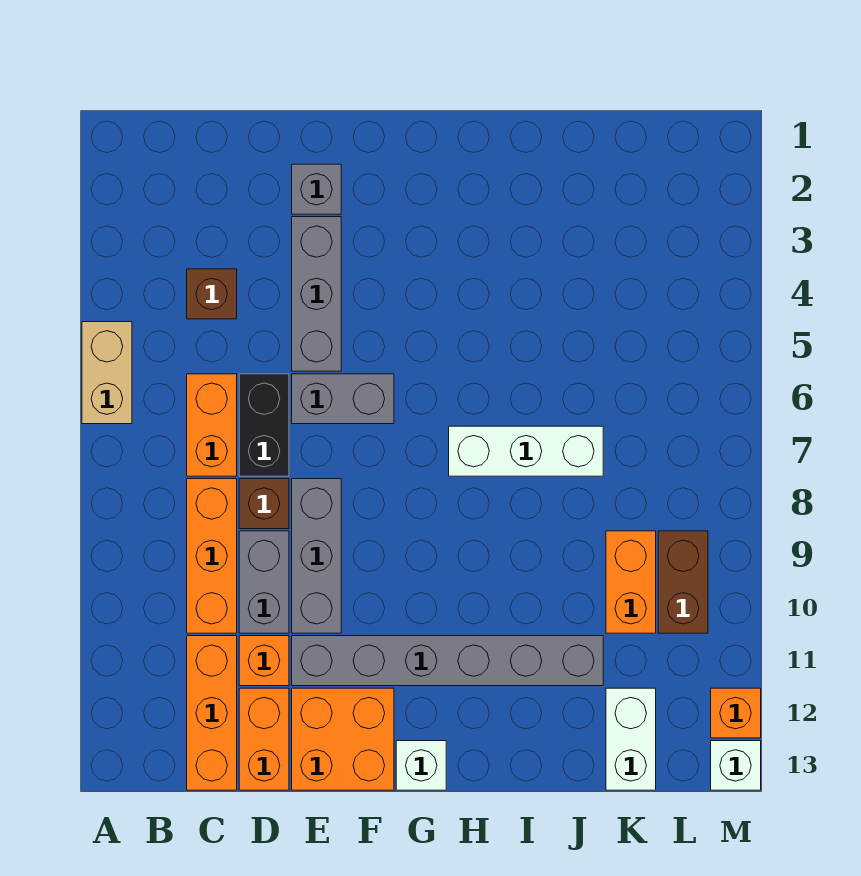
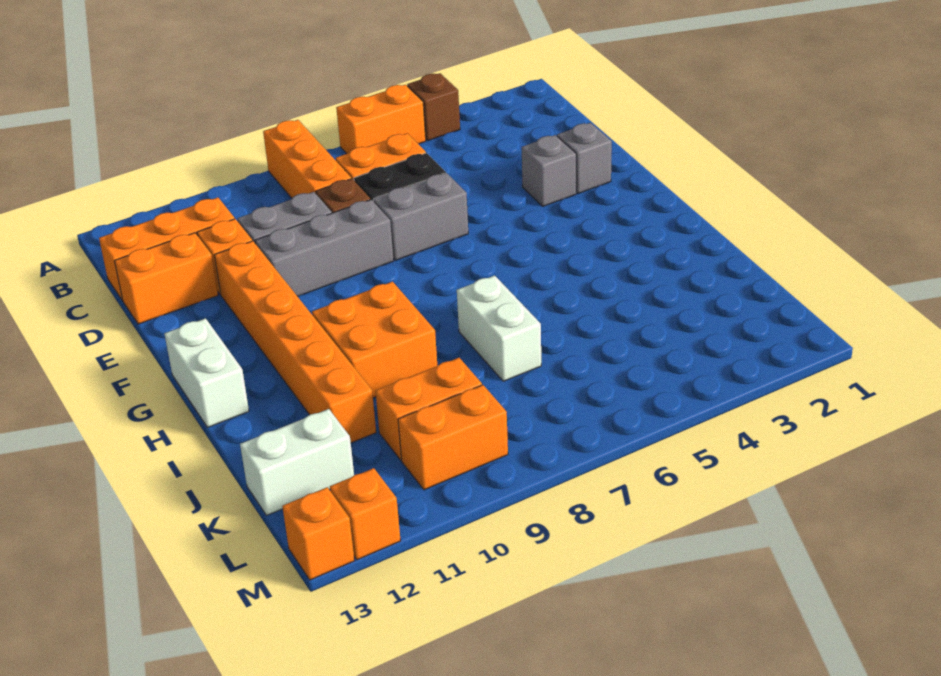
tan brick A5:A6 level 1 -> orange brick A5:A6 level 1
brown brick C4 level 1 -> brown brick A4 level 1
orange brick C8:C10 level 1 -> orange brick A8:C8 level 1
grey brick E3:E5 level 1 -> grey brick E3 level 1
grey brick E6:F6 level 1 -> grey brick E6:E7 level 1
grey brick E11:J11 level 1 -> orange brick E11:J11 level 1
orange brick E12:F13 level 1 -> orange brick H9:I10 level 1
white brick G13 level 1 -> white brick G13:H13 level 1
white brick H7:J7 level 1 -> white brick I7:J7 level 1
brown brick L9:L10 level 1 -> orange brick L9:L10 level 1
white brick M13 level 1 -> orange brick M13 level 1

